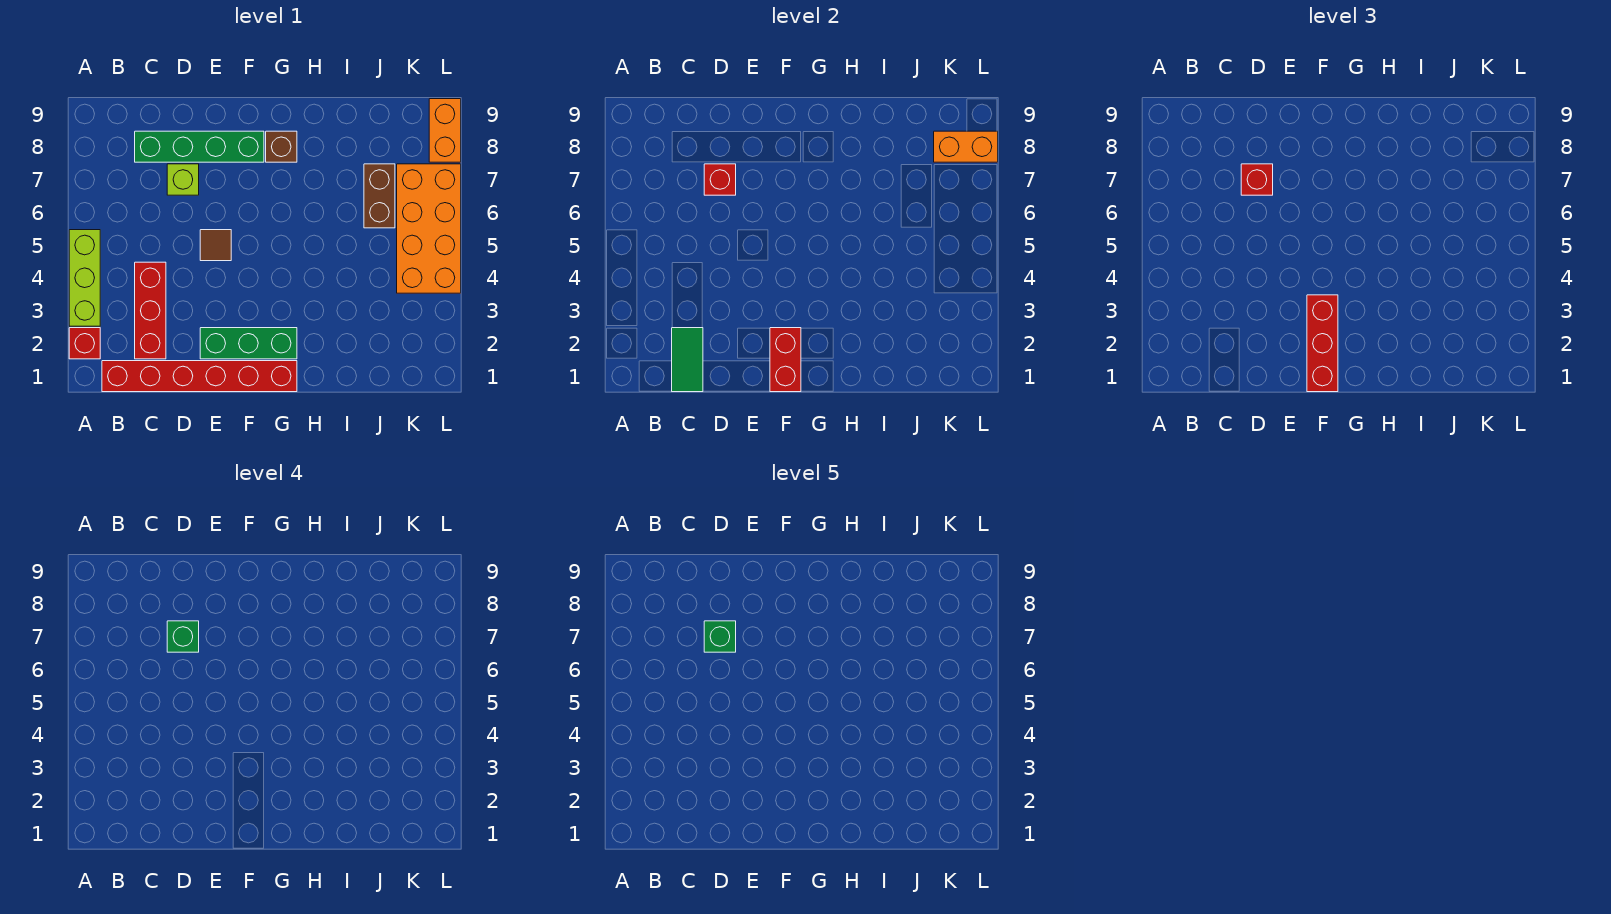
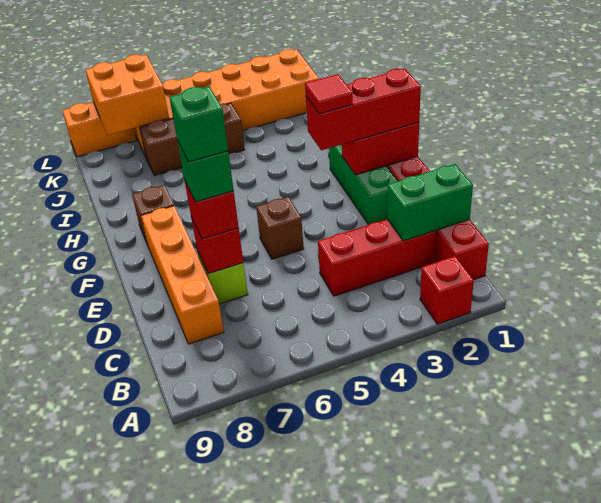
lime brick A3:A5 level 1 -> none
green tile C1:C2 level 2 -> green brick C1:C2 level 2
green brick C8:F8 level 1 -> orange brick C8:F8 level 1
brown tile E5 level 1 -> brown brick E5 level 1
none -> red tile F3 level 4
brown brick J6:J7 level 1 -> brown brick J5:J7 level 1
orange brick K4:L7 level 1 -> orange brick K2:L7 level 1
orange brick K8:L8 level 2 -> orange brick K7:L8 level 2

